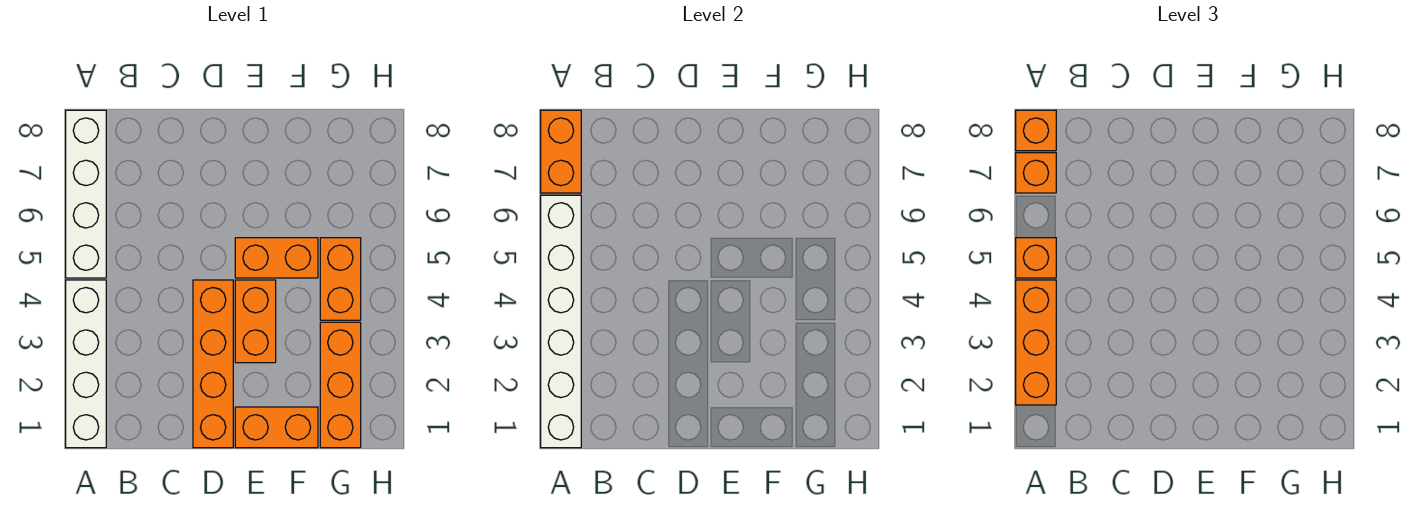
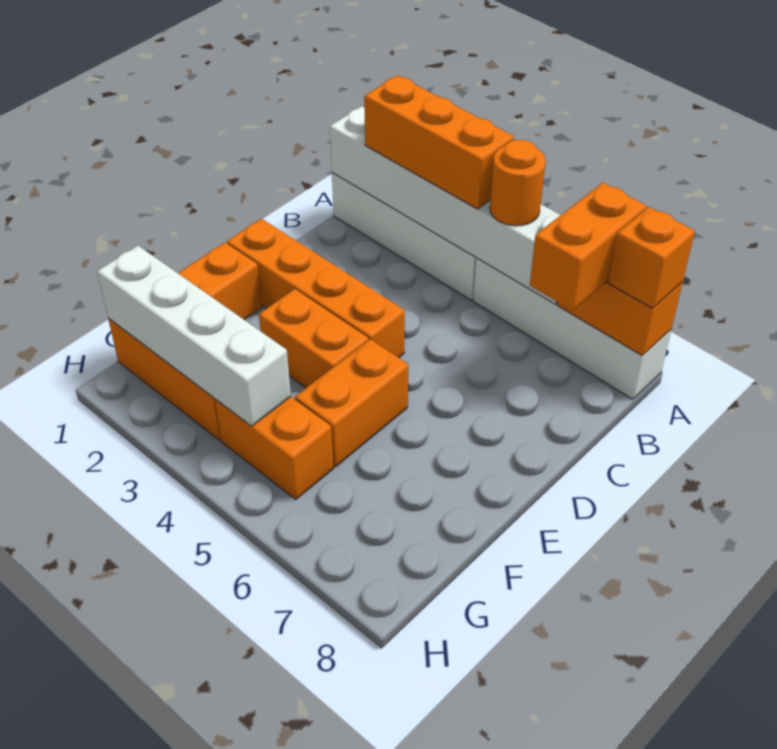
orange brick A5 level 3 -> orange round brick A5 level 3
orange brick A7 level 3 -> orange brick A7:B7 level 3
none -> white brick G1:G4 level 2

